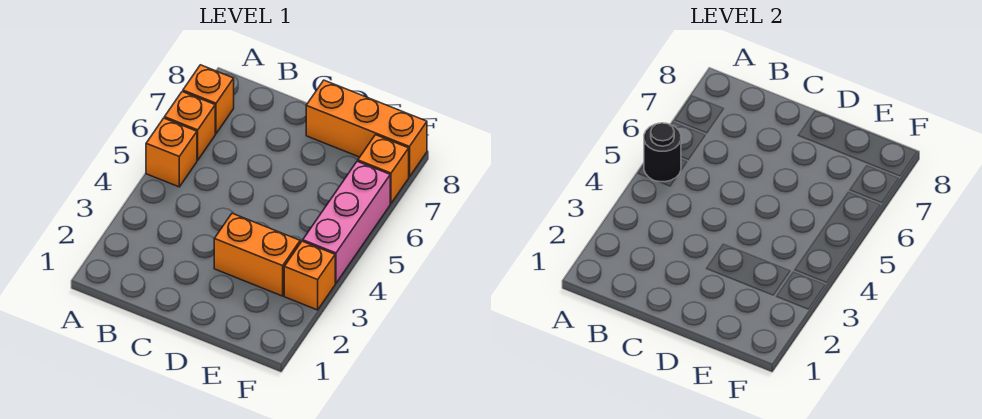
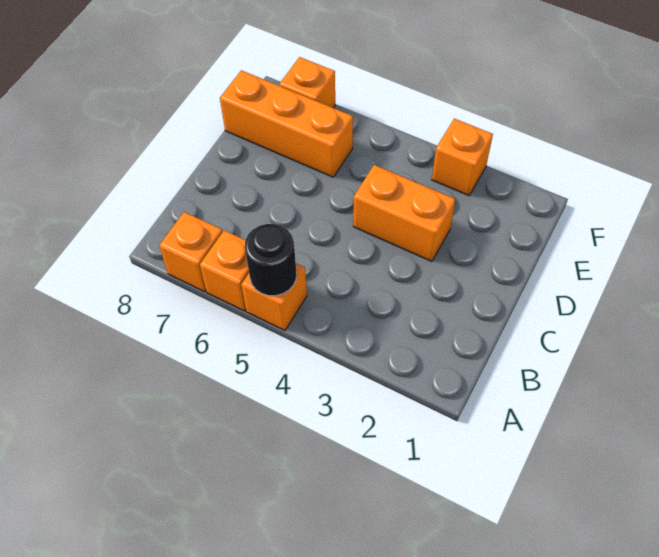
orange brick D3:E3 level 1 -> orange brick D3:D4 level 1
orange brick D8:F8 level 1 -> orange brick E6:E8 level 1
pink brick F4:F6 level 1 -> none

